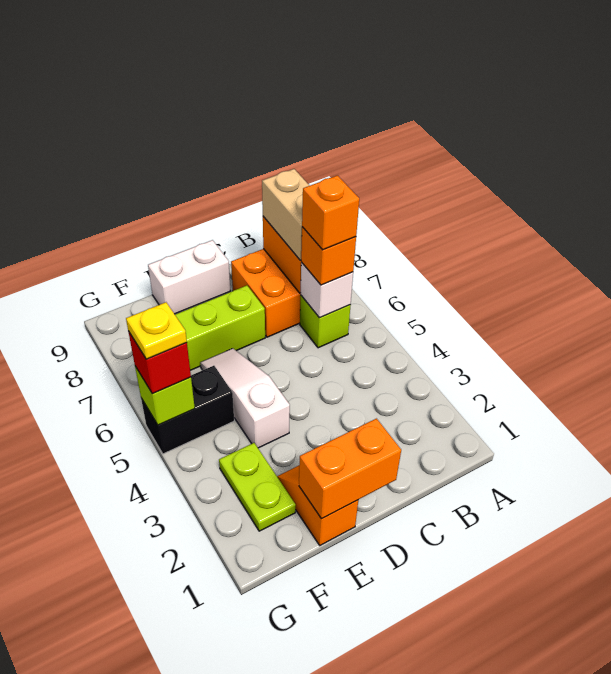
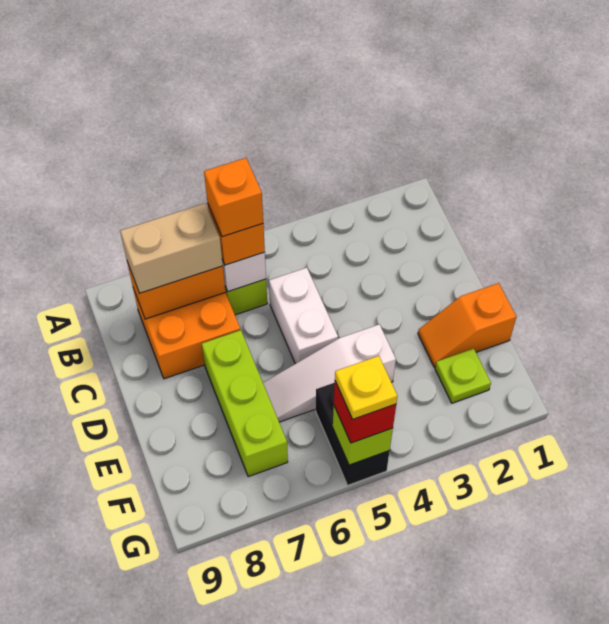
orange brick D1:E1 level 2 -> none
white brick D9:E9 level 1 -> white brick C5:D5 level 1
lime plate F2:F3 level 1 -> lime plate F2 level 1

